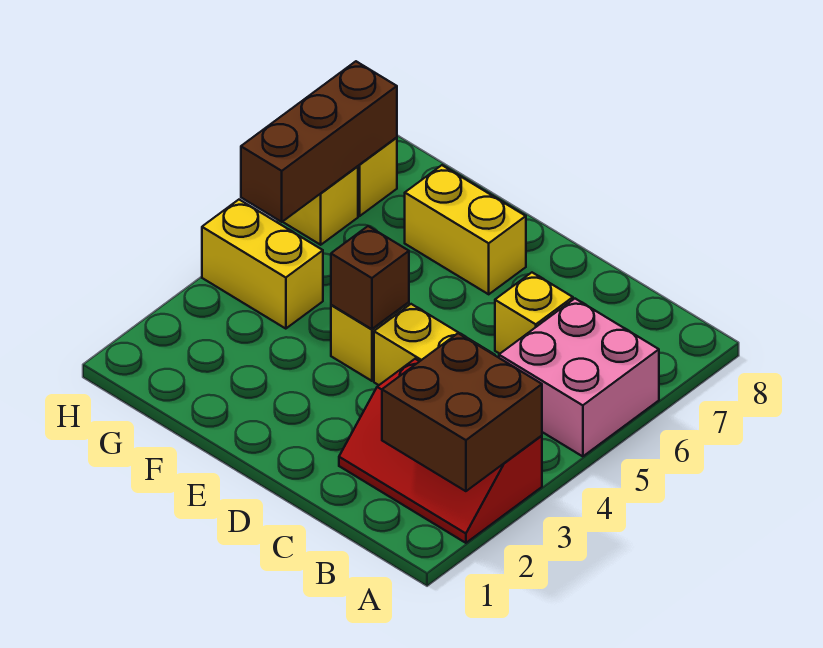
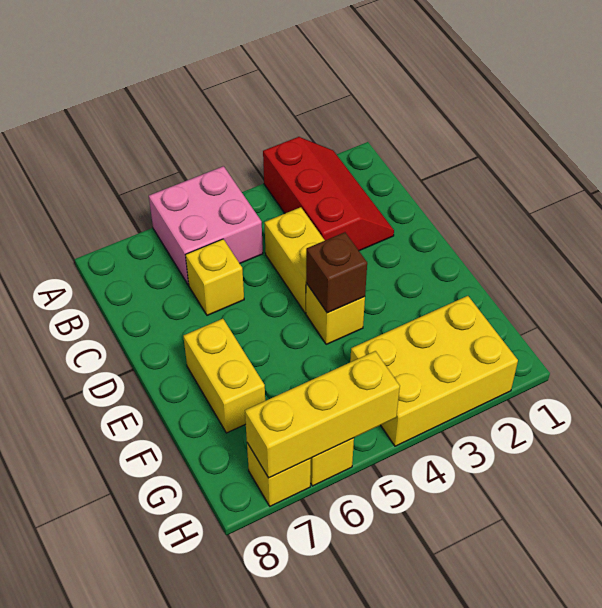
brown brick A2:B3 level 2 -> none
yellow brick G4:H4 level 1 -> yellow brick G2:H4 level 1
brown brick H5:H7 level 2 -> yellow brick H5:H7 level 2

